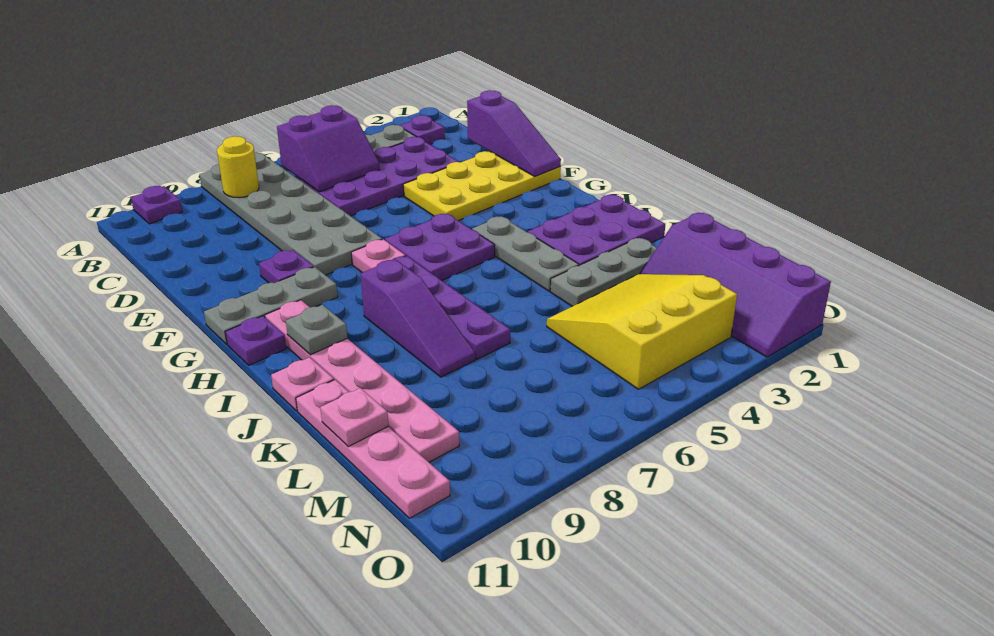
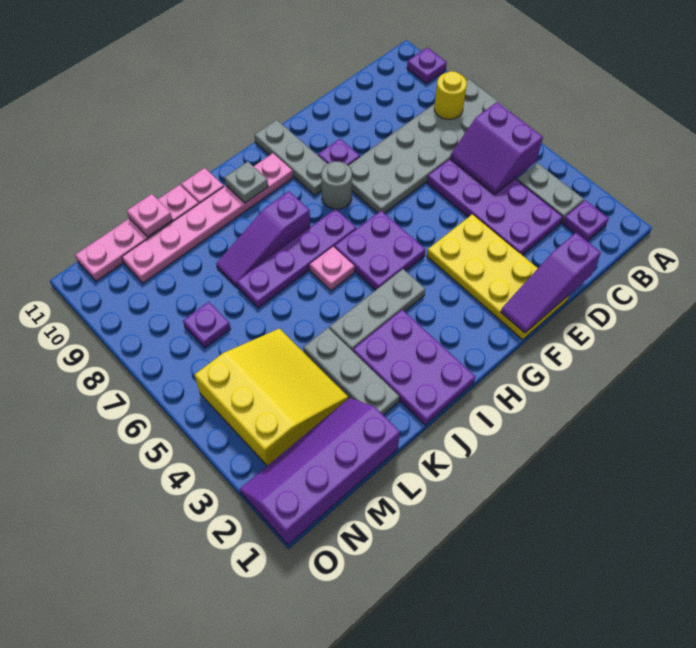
pink plate G7 level 1 -> pink plate I6 level 1
none -> grey round brick G8 level 1
purple plate H11 level 1 -> purple plate M7 level 1

